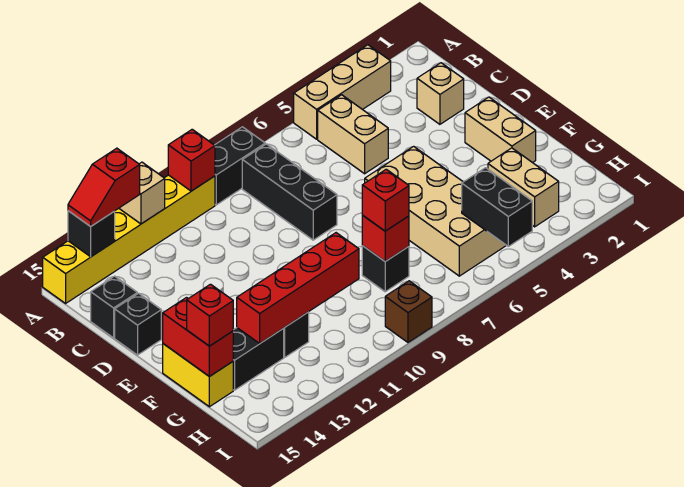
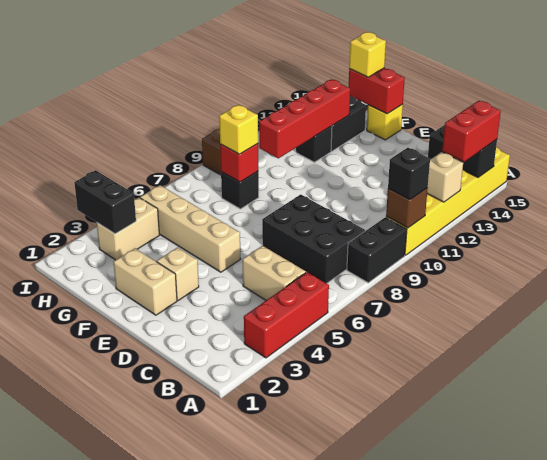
tan brick A3:A5 level 1 -> red brick A3:A5 level 1
red brick A10 level 2 -> brown brick A10 level 2
red slope A13:A14 level 3 top 13 -> red brick A13:A14 level 3
black brick B8:D8 level 1 -> black brick B7:D8 level 1
tan brick C2 level 1 -> tan brick E3 level 1
black brick D15 level 1 -> black brick A10 level 3
tan brick E5:H6 level 1 -> tan brick E5:H5 level 1
yellow brick F15:G15 level 1 -> yellow brick F15 level 1
tan brick G3:H3 level 1 -> tan brick H3:H4 level 1
red brick G8 level 3 -> yellow brick G8 level 3
red brick G15 level 3 -> yellow brick G15 level 3
black brick H5:I5 level 2 -> black brick H3:I3 level 2

